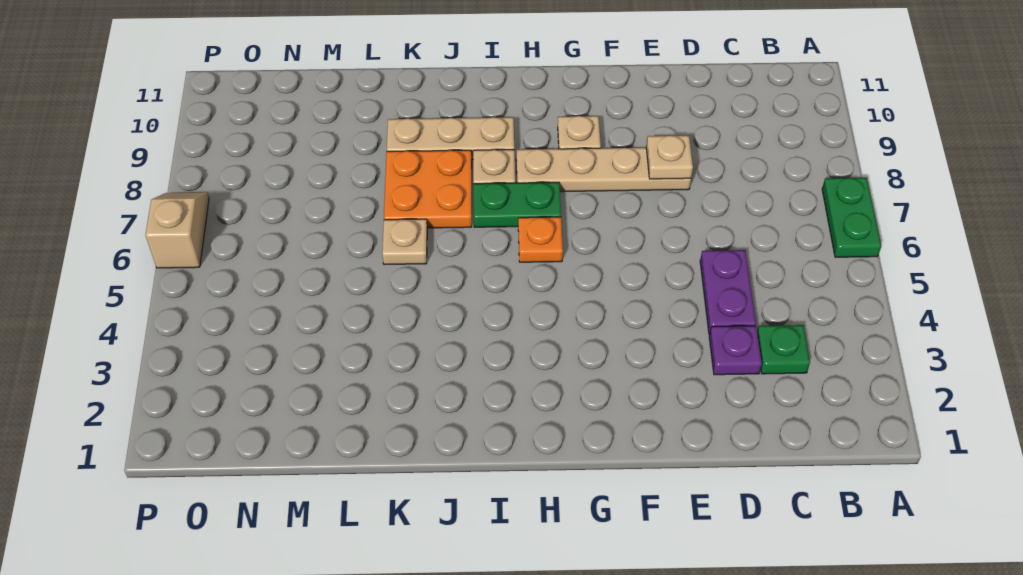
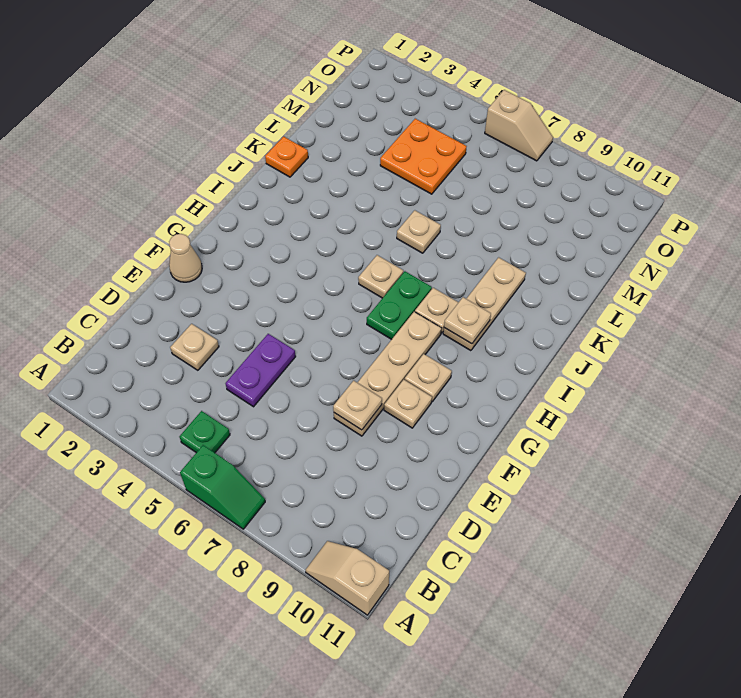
green plate A6:A7 level 1 -> green slope A6:A7 level 1 top 6
none -> tan slope A10:A11 level 1 top 11
green plate C3 level 1 -> green plate B5 level 1
purple plate D3 level 1 -> tan plate D3 level 1
purple plate D4:D5 level 1 -> purple plate D5:E5 level 1
none -> tan cone F1 level 1
none -> tan plate F9 level 1
orange plate H6 level 1 -> orange plate K1 level 1
none -> tan plate I6 level 1
none -> tan plate I9 level 2
orange plate J7:K8 level 1 -> orange plate M4:N5 level 1

